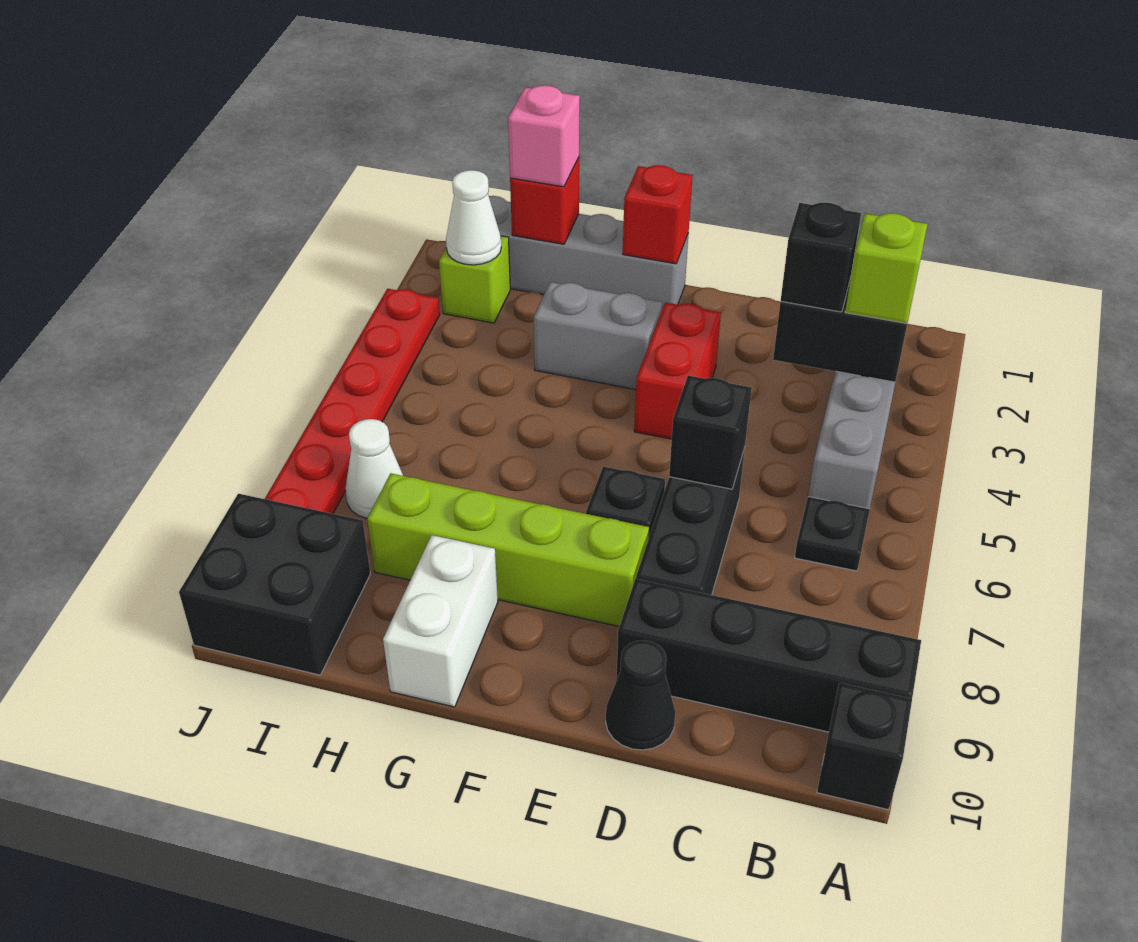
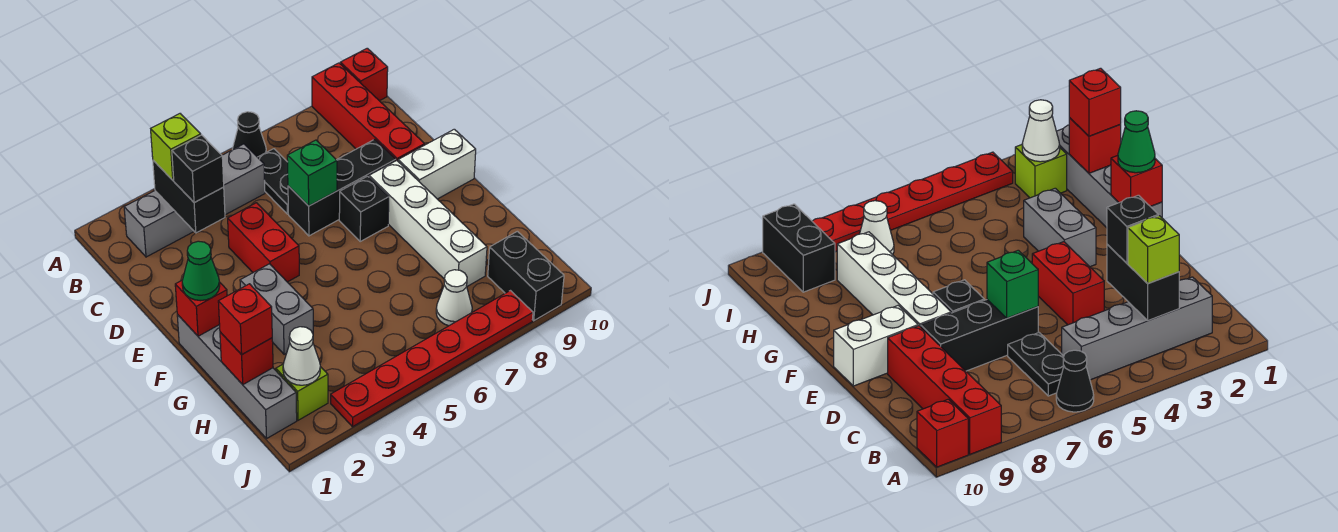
black brick A9:D9 level 1 -> red brick A9:D9 level 1
black brick A10 level 1 -> red brick A10 level 1
black plate B6 level 1 -> black plate B6:C6 level 1
black brick D6 level 2 -> green brick D6 level 2
black cone D10 level 1 -> black cone A6 level 1
red brick E3:E4 level 1 -> red brick D4:E4 level 1
lime brick E8:H8 level 1 -> white brick E8:H8 level 1
none -> green cone F1 level 3
white brick G9:G10 level 1 -> white brick E9:E10 level 1
pink brick H1 level 3 -> red brick H1 level 3
black brick I9:J10 level 1 -> black brick I9:J9 level 1

